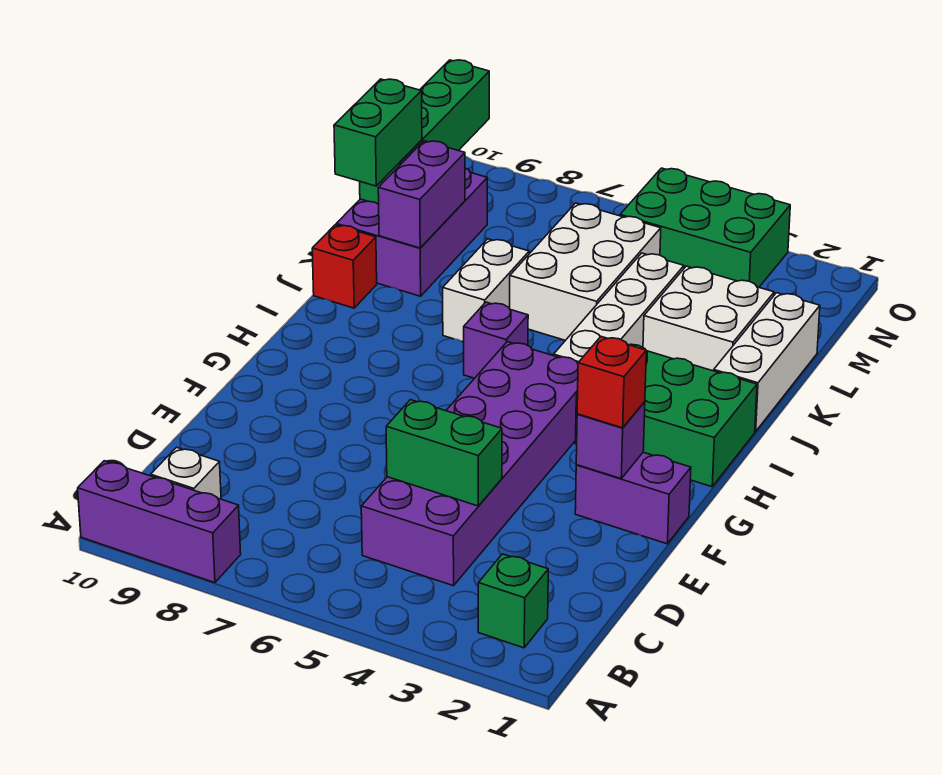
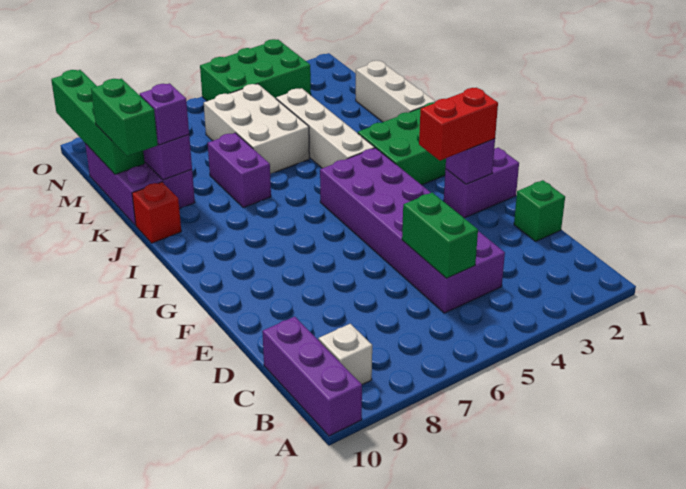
purple brick A8:A10 level 1 -> purple brick A10:C10 level 1
green brick B2 level 1 -> green brick D1 level 1
green brick D4:D5 level 2 -> green brick C5:D5 level 2
red brick F2 level 3 -> red brick F2:F3 level 3
purple brick I6 level 1 -> purple brick K9 level 3
white brick J7:K7 level 1 -> purple brick J7:K7 level 1
white brick K2:L3 level 1 -> none

